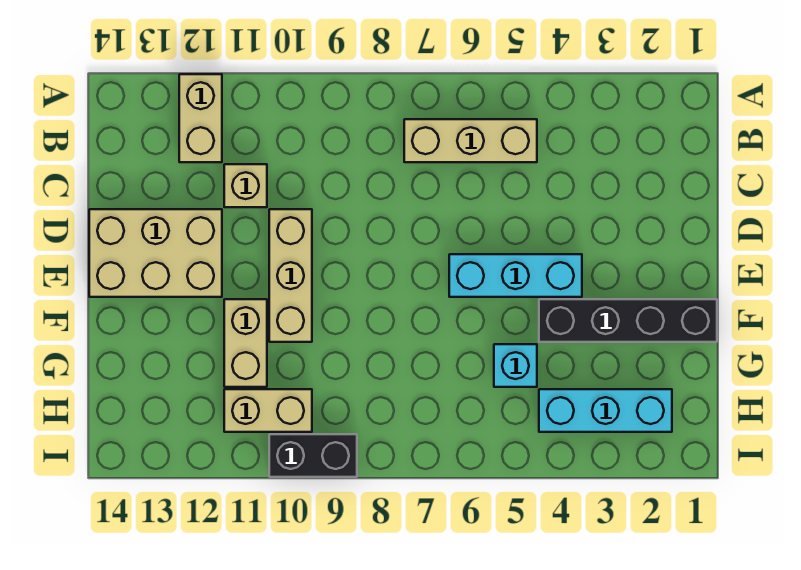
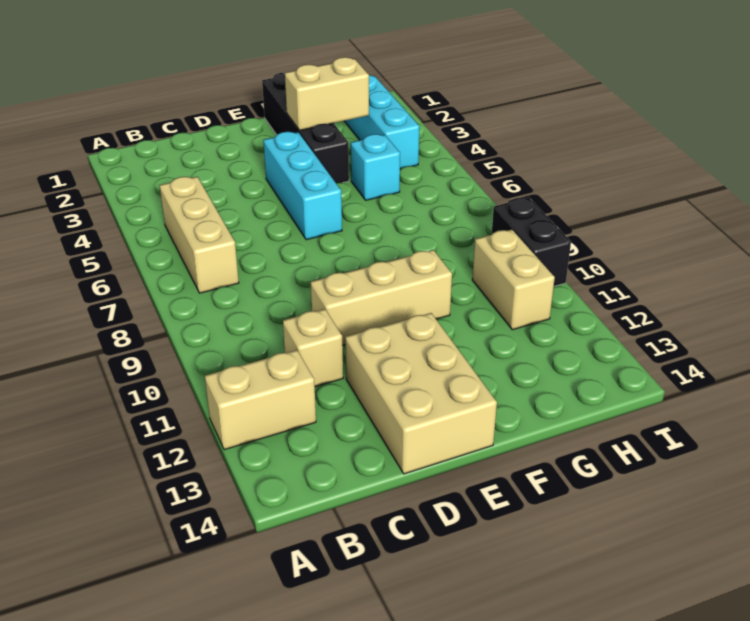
tan brick F11:G11 level 1 -> tan brick F3:G3 level 2

